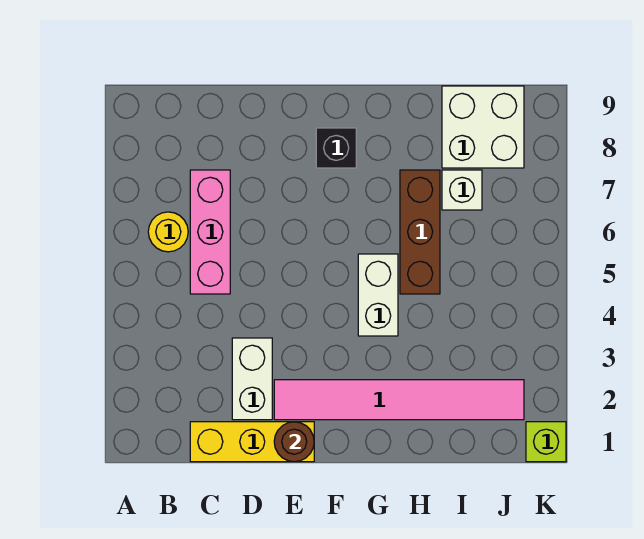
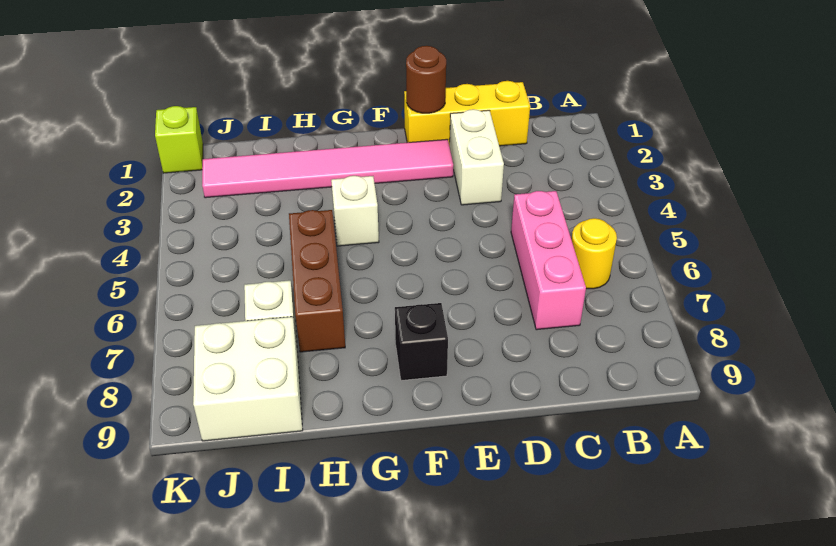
white brick G4:G5 level 1 -> white brick G4 level 1

